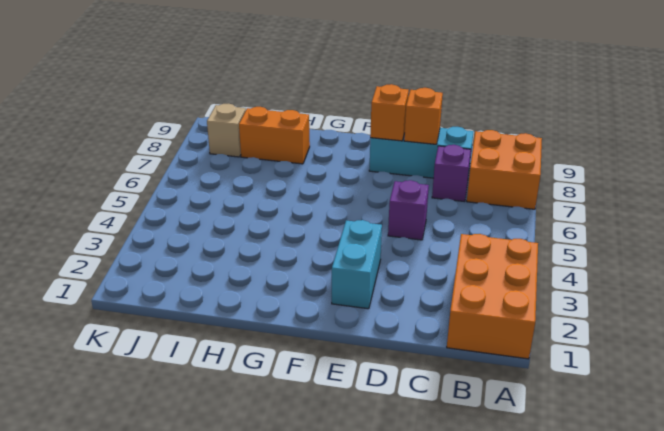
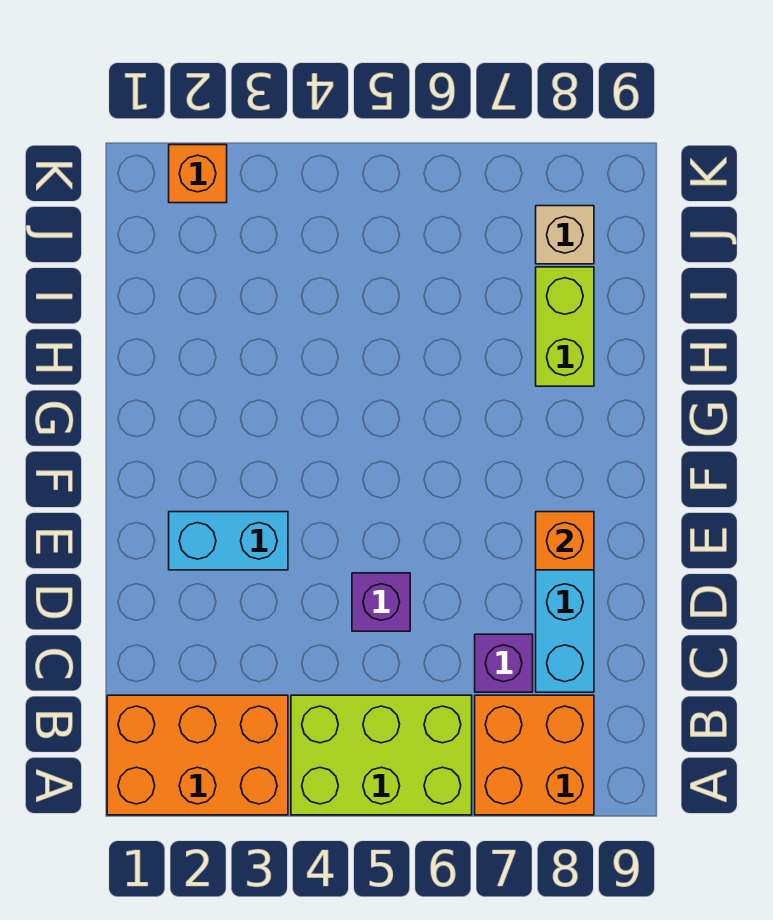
none -> lime brick A4:B6 level 1
orange brick D8 level 2 -> orange brick K2 level 1
orange brick H8:I8 level 1 -> lime brick H8:I8 level 1

